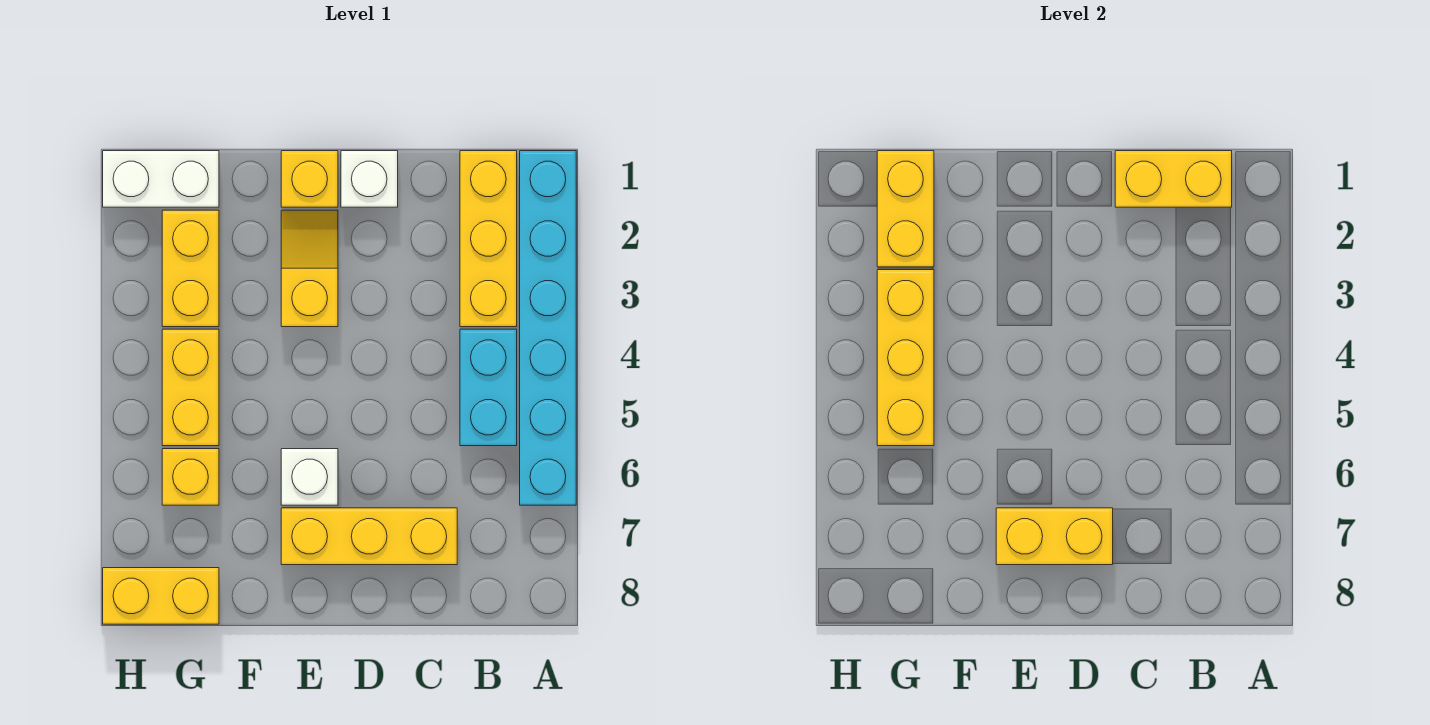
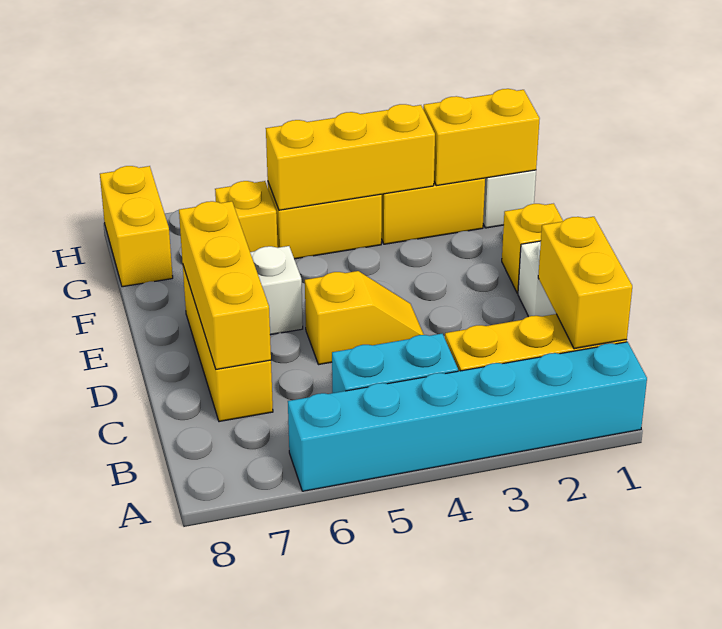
yellow brick D7:E7 level 2 -> yellow brick C7:E7 level 2
yellow slope E2:E3 level 1 top 3 -> yellow slope D4:D5 level 1 top 5

